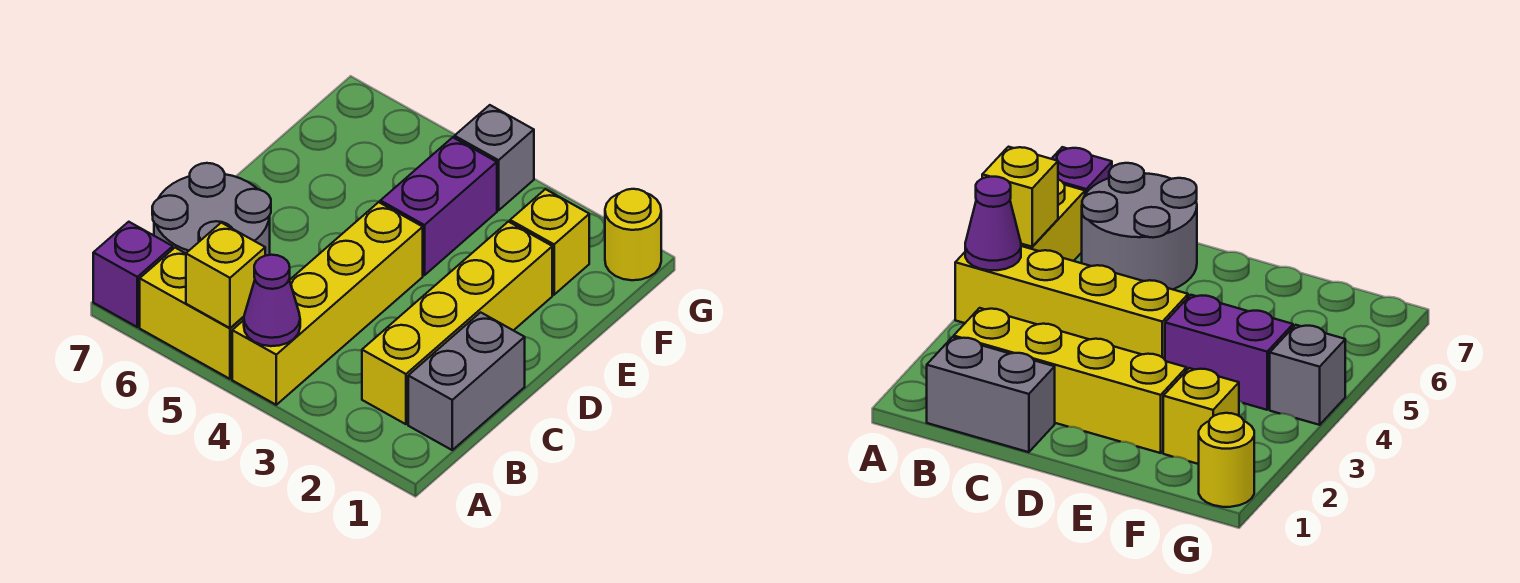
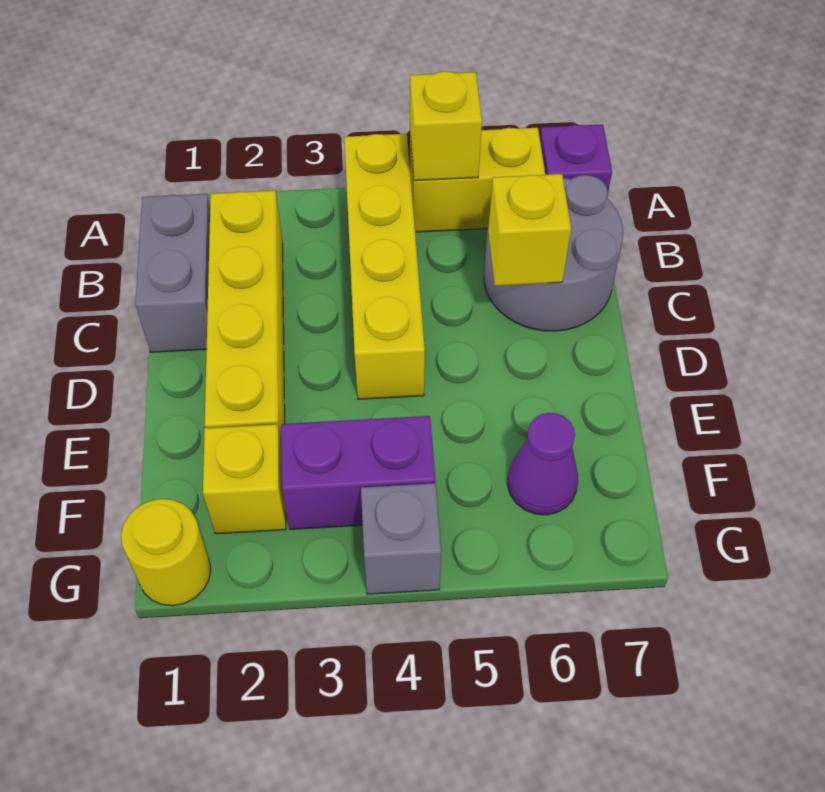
purple cone A4 level 2 -> purple cone F6 level 1
none -> yellow brick C6 level 2
purple brick E4:F4 level 1 -> purple brick F3:F4 level 1

